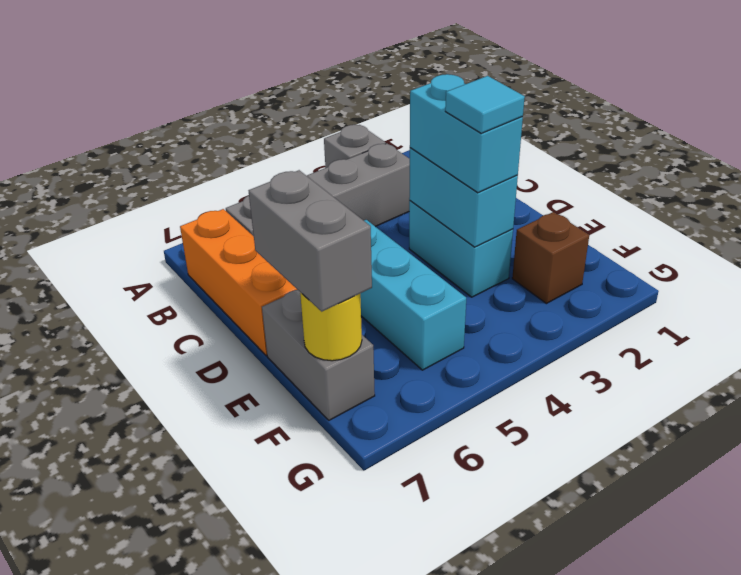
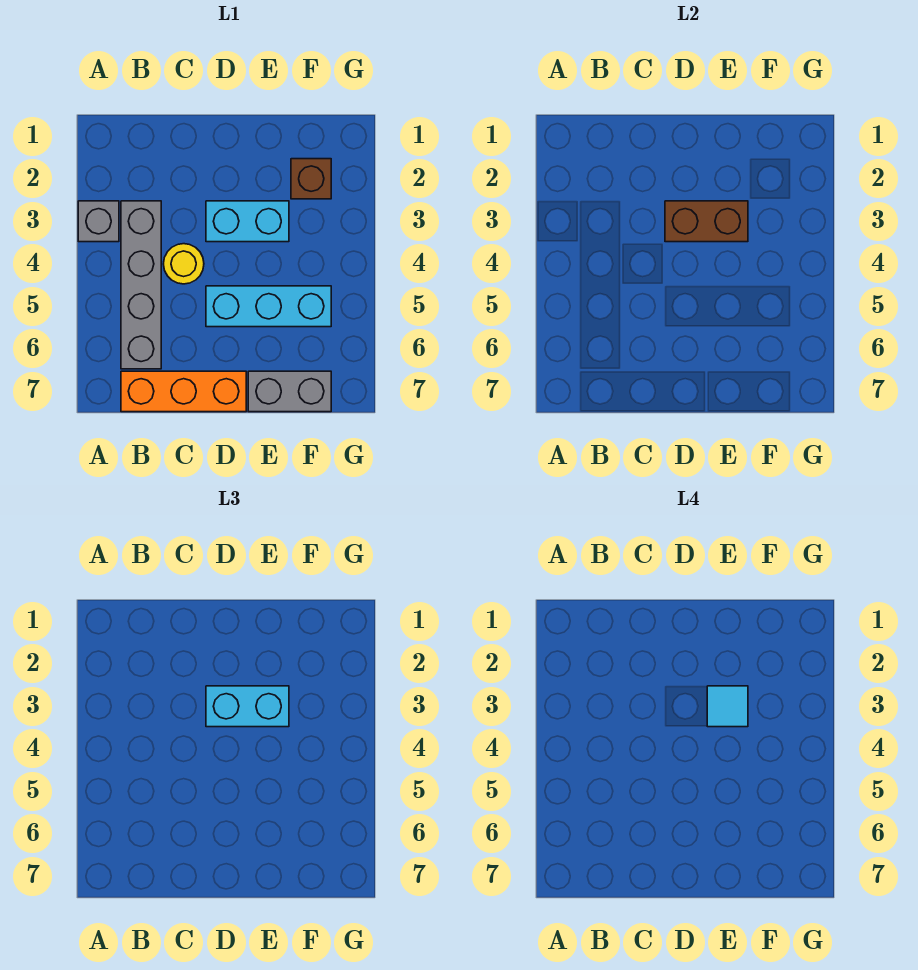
cyan brick D3:E3 level 2 -> brown brick D3:E3 level 2
grey brick E7:F7 level 3 -> none
yellow round brick F7 level 2 -> yellow round brick C4 level 1

